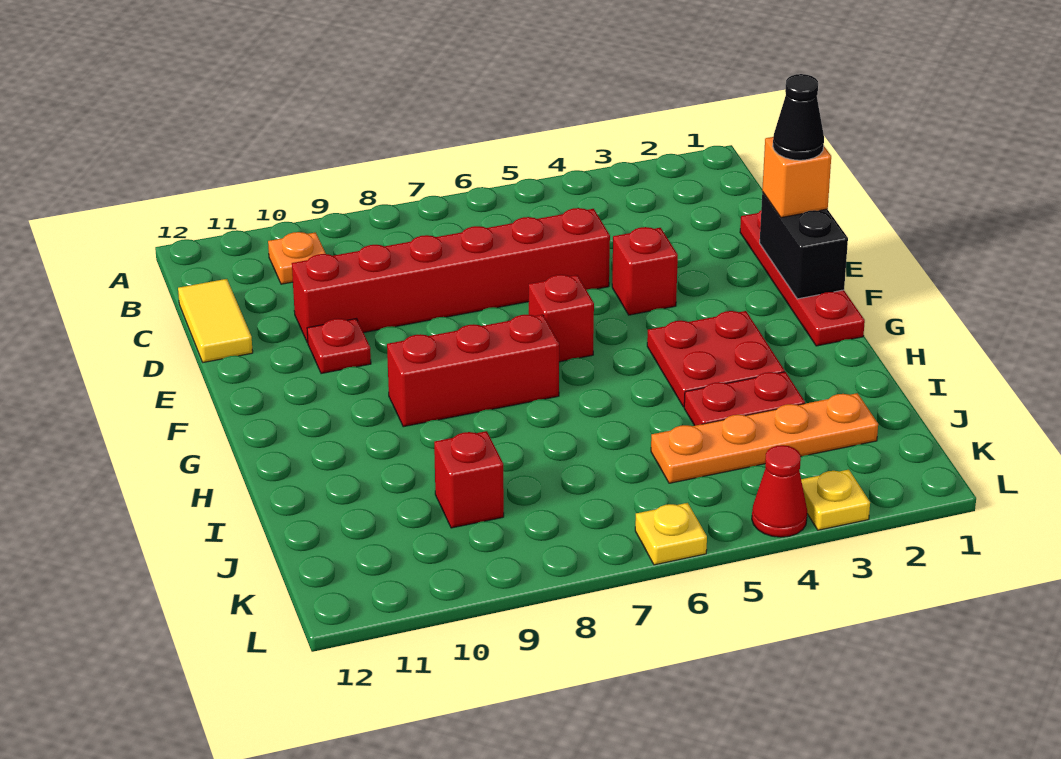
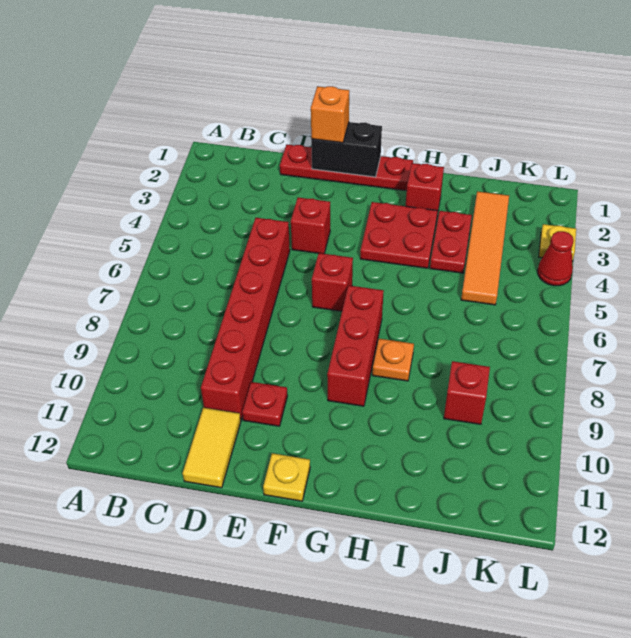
orange plate B10 level 1 -> orange plate H8 level 1
yellow tile C12:D12 level 1 -> yellow tile D11:D12 level 1
black cone E1 level 4 -> none
none -> red brick H2 level 1
orange plate J2:J5 level 1 -> orange tile J2:J5 level 1
yellow plate L6 level 1 -> yellow plate F12 level 1

